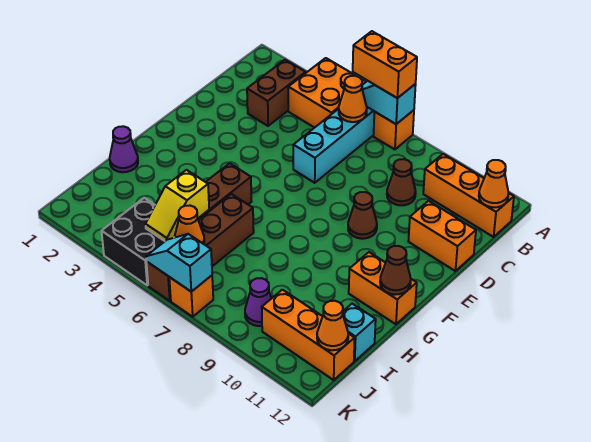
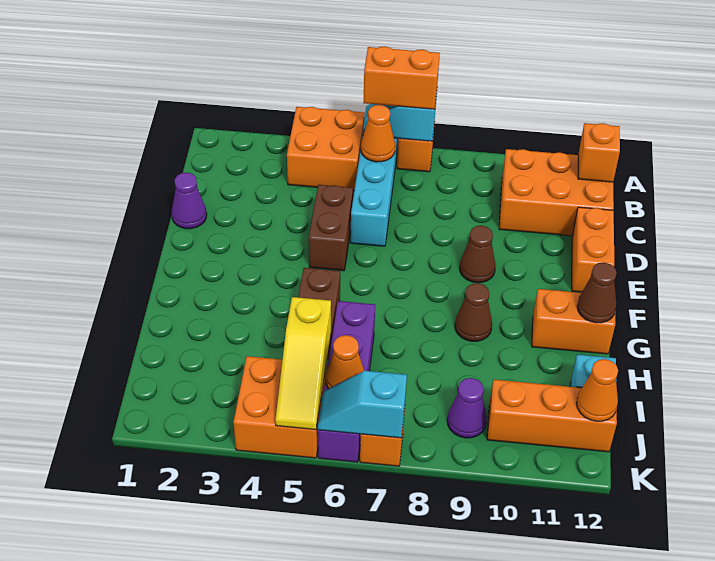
brown brick B3:C3 level 1 -> brown brick D5:E5 level 1
orange brick B10:B12 level 1 -> orange brick B10:C12 level 1
orange cone B12 level 2 -> orange brick B12 level 2
brown cone C9 level 1 -> brown cone G9 level 1
orange brick D11:D12 level 1 -> orange brick D12:E12 level 1
purple cone H1 level 1 -> purple cone D1 level 1
brown brick H6:K6 level 1 -> purple brick H6:K6 level 1
yellow slope I5:J5 level 2 top I -> yellow slope I5:K5 level 2 top I
black brick J4:K5 level 1 -> orange brick J4:K5 level 1

